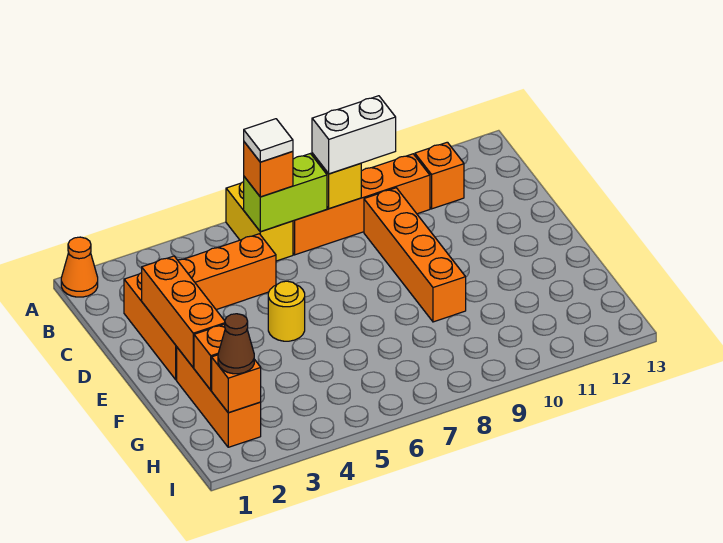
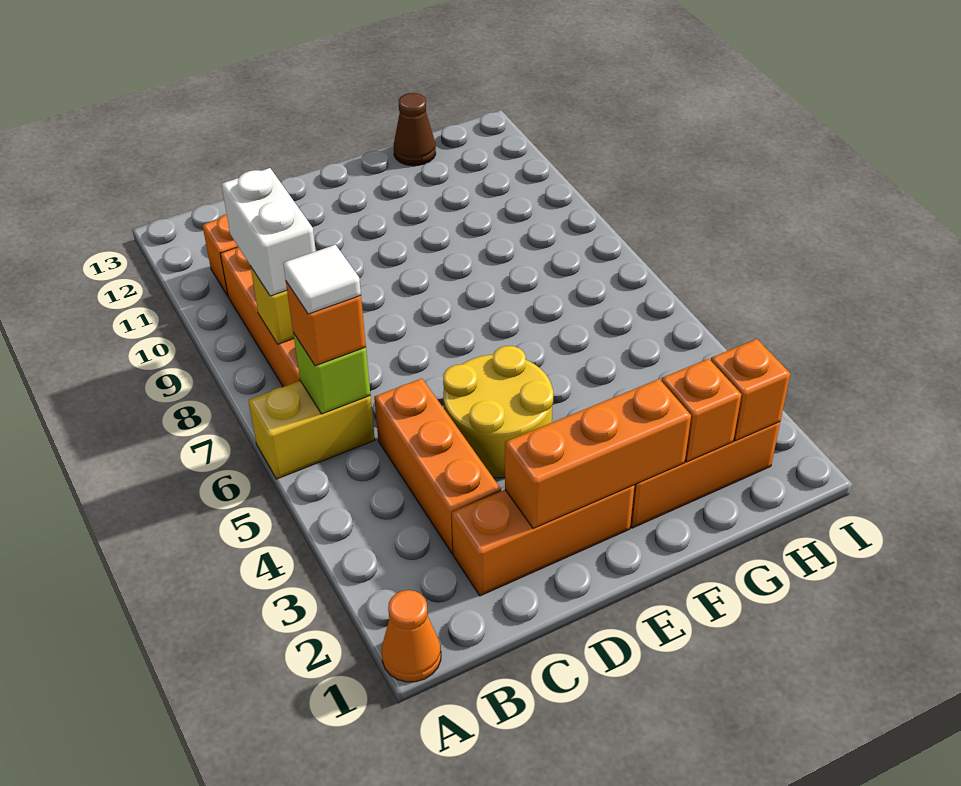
lime brick B6:B7 level 2 -> lime brick B6 level 2
orange brick C9:F9 level 1 -> none
yellow round brick E5 level 1 -> yellow round brick D4:E5 level 1
brown cone H2 level 3 -> brown cone G13 level 1

